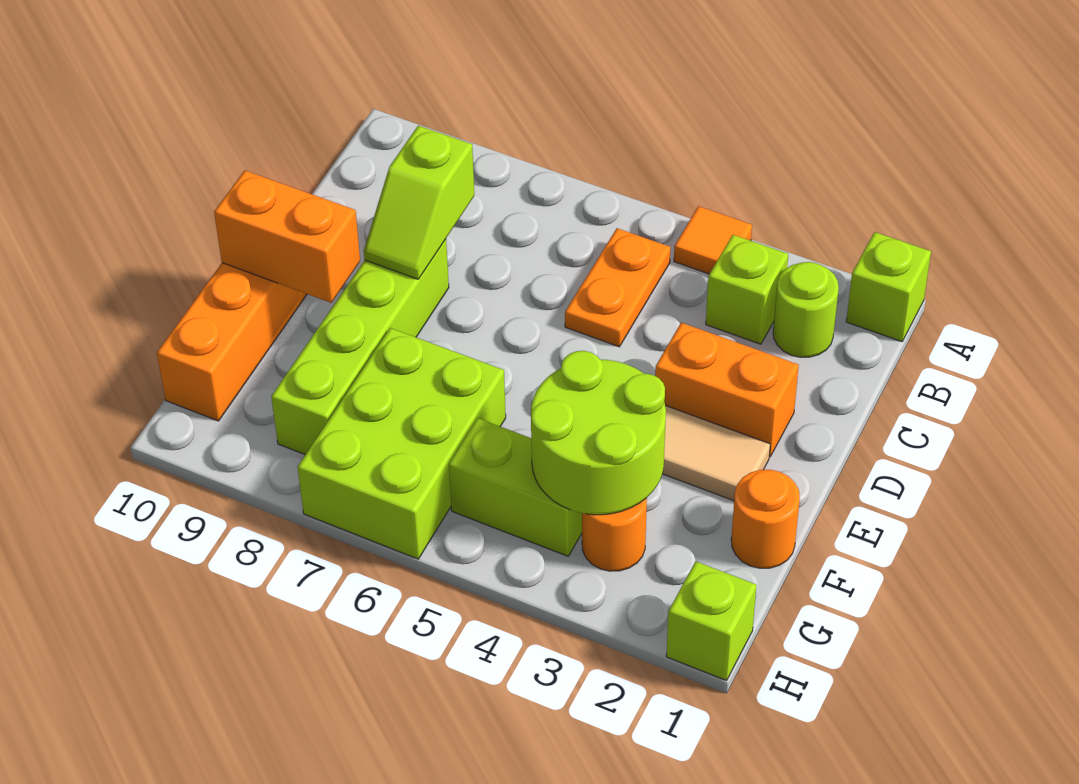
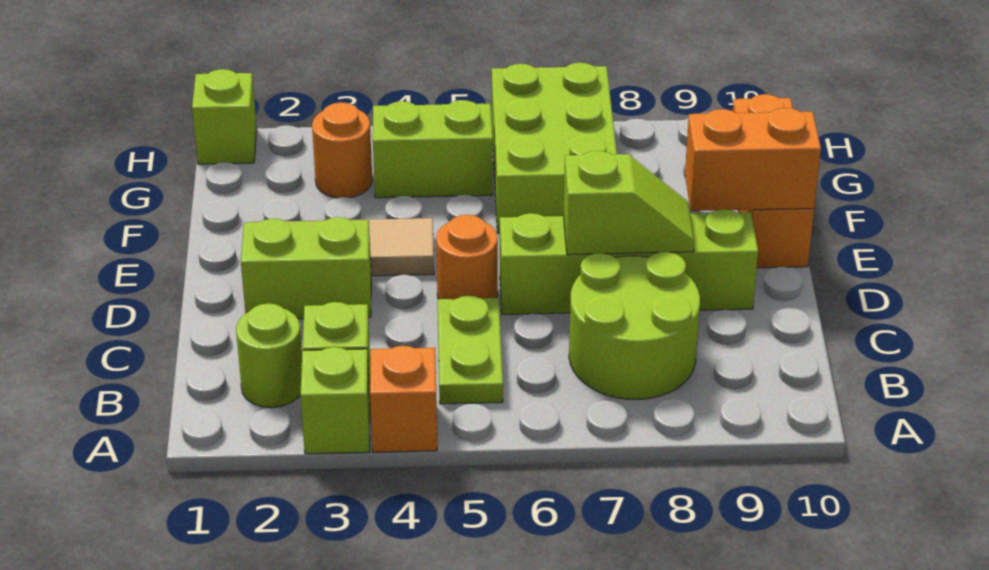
lime brick A1 level 1 -> lime brick A3 level 1
orange tile A4 level 1 -> orange brick A4 level 1
orange plate B5:C5 level 1 -> lime plate B5:C5 level 1
lime slope C8:D8 level 2 top C -> lime slope D7:D8 level 2 top 7
orange brick D2:D3 level 1 -> lime brick D2:D3 level 1
lime brick D8:G8 level 1 -> lime brick D6:D9 level 1
orange round brick F1 level 1 -> orange round brick D5 level 1
lime round brick F3:G4 level 2 -> lime round brick B7:C8 level 1

